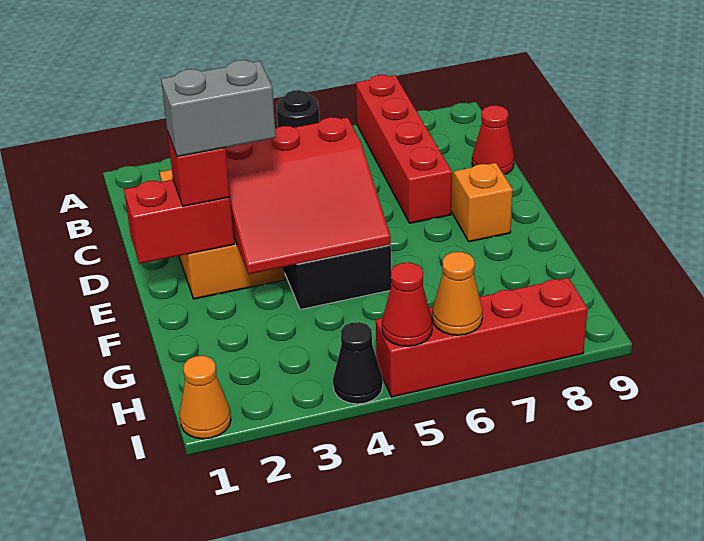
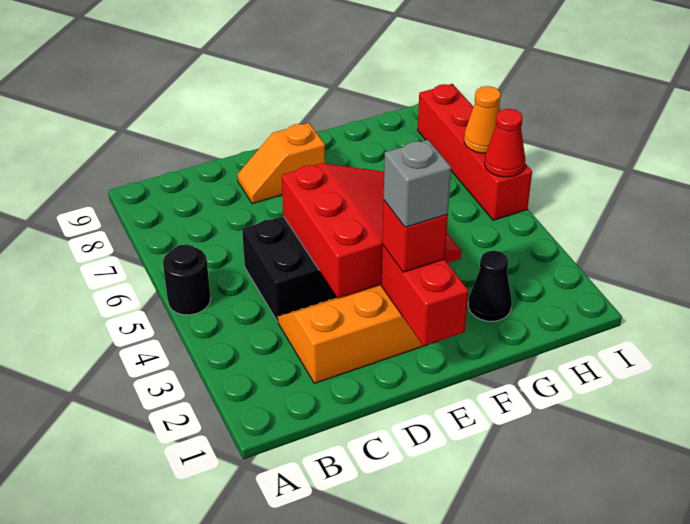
red brick A7:D7 level 1 -> none
red cone C9 level 1 -> none
grey brick E2:E3 level 4 -> grey brick E2 level 4
orange cone I1 level 1 -> none
black cone I4 level 1 -> black cone G2 level 1

